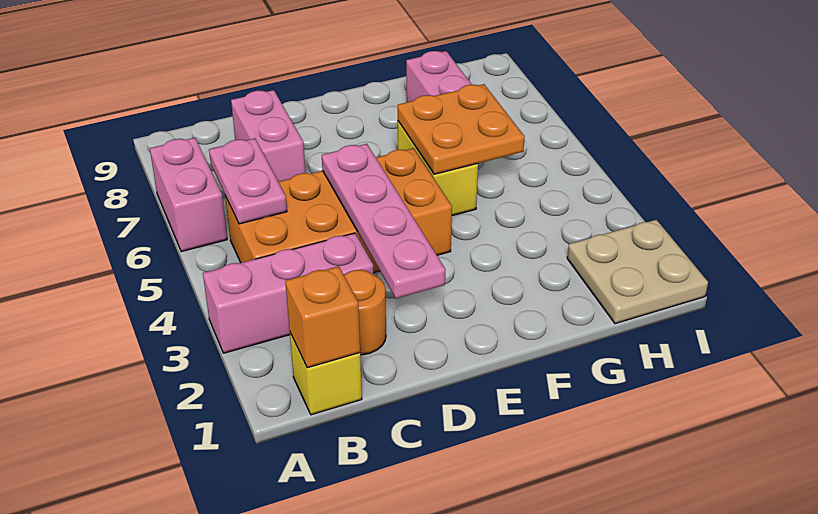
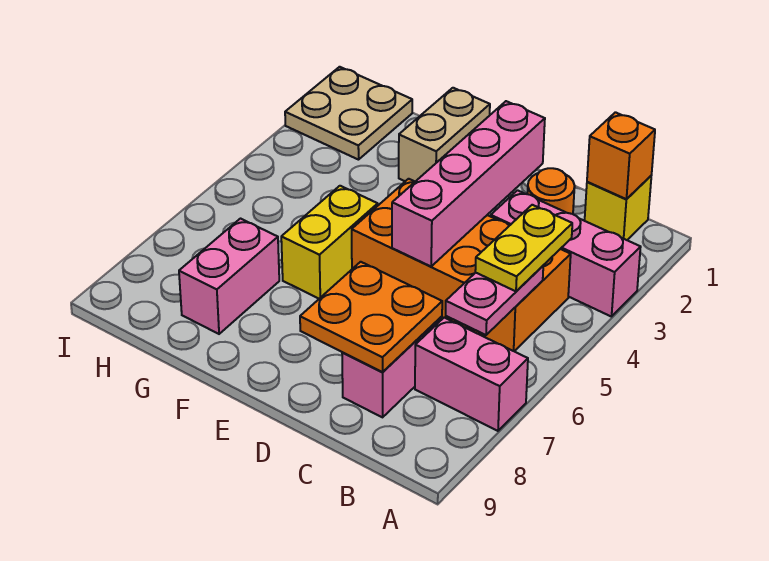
pink brick A6:A7 level 1 -> pink brick A7:B7 level 1
none -> yellow plate B4:B5 level 3
pink plate D2:D5 level 2 -> pink brick D2:D5 level 2
none -> tan brick F1:F2 level 1
orange plate F5:G6 level 2 -> orange plate C7:D8 level 2

